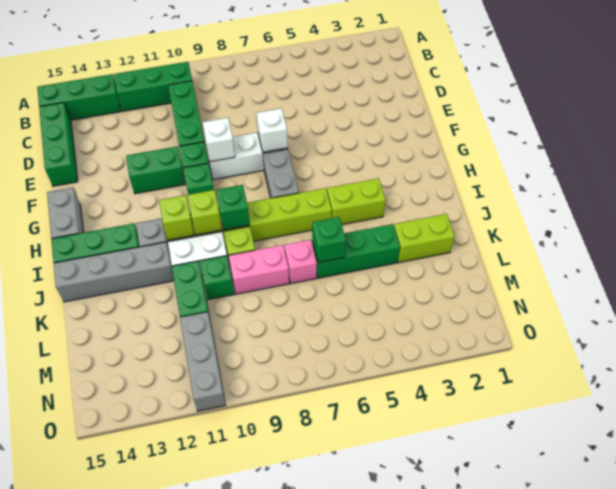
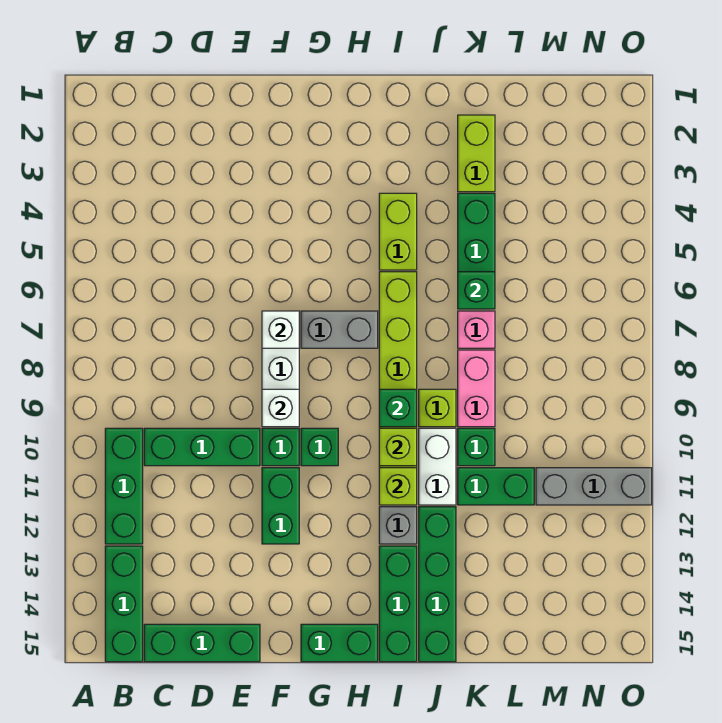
grey brick G15:H15 level 1 -> green brick G15:H15 level 1
grey brick J12:J15 level 1 -> green brick J12:J15 level 1

